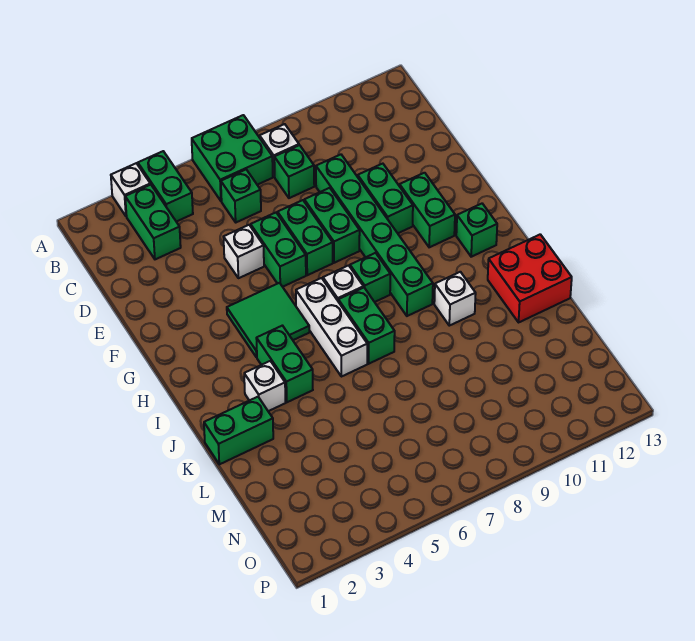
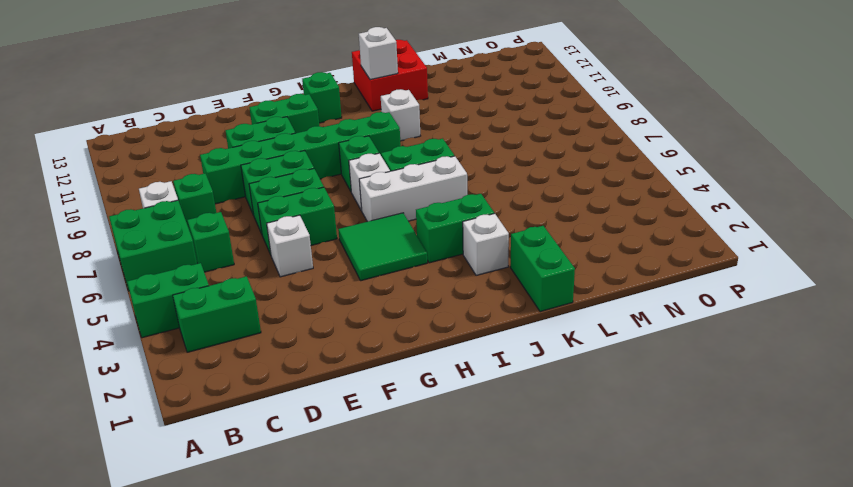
white brick A3 level 1 -> white brick J12 level 2

